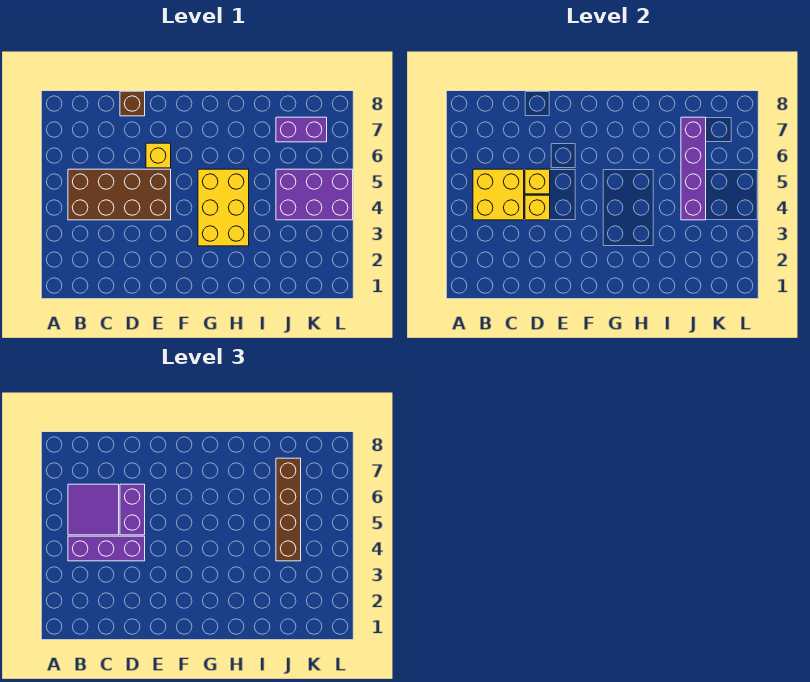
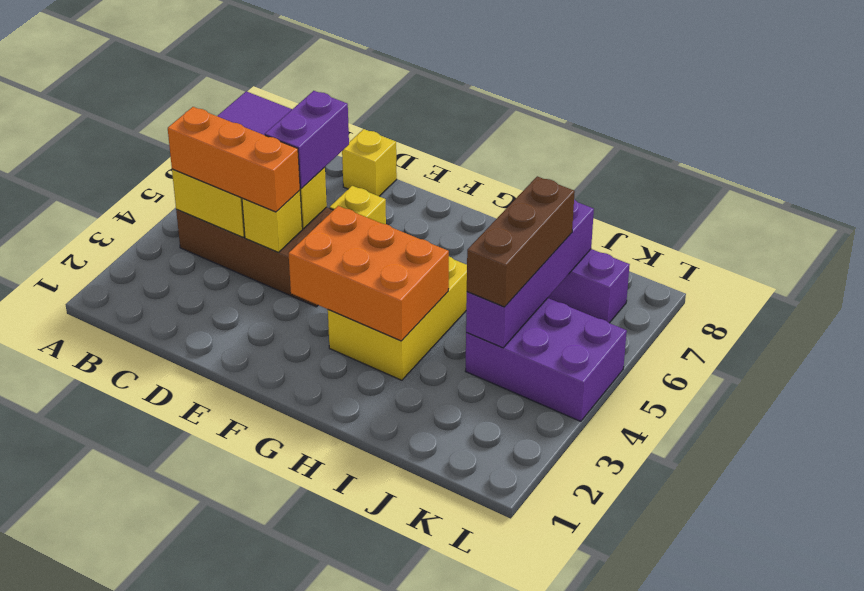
purple brick B4:D4 level 3 -> orange brick B4:D4 level 3
brown brick D8 level 1 -> yellow brick D8 level 1
none -> orange brick F3:H4 level 2
brown brick J4:J7 level 3 -> brown brick J4:J6 level 3

